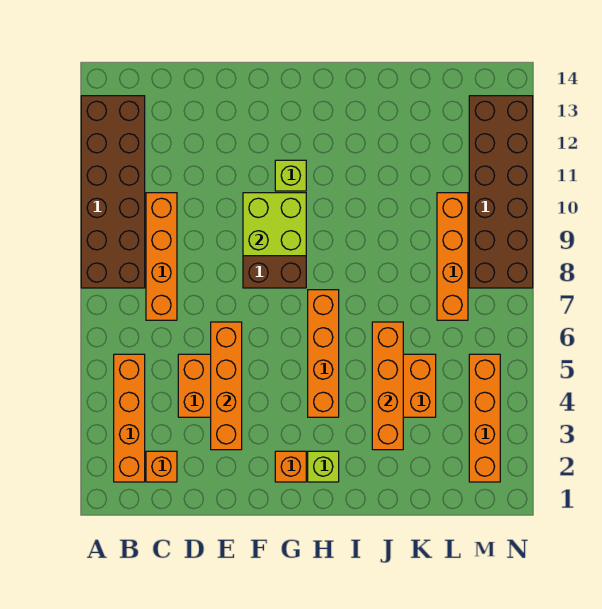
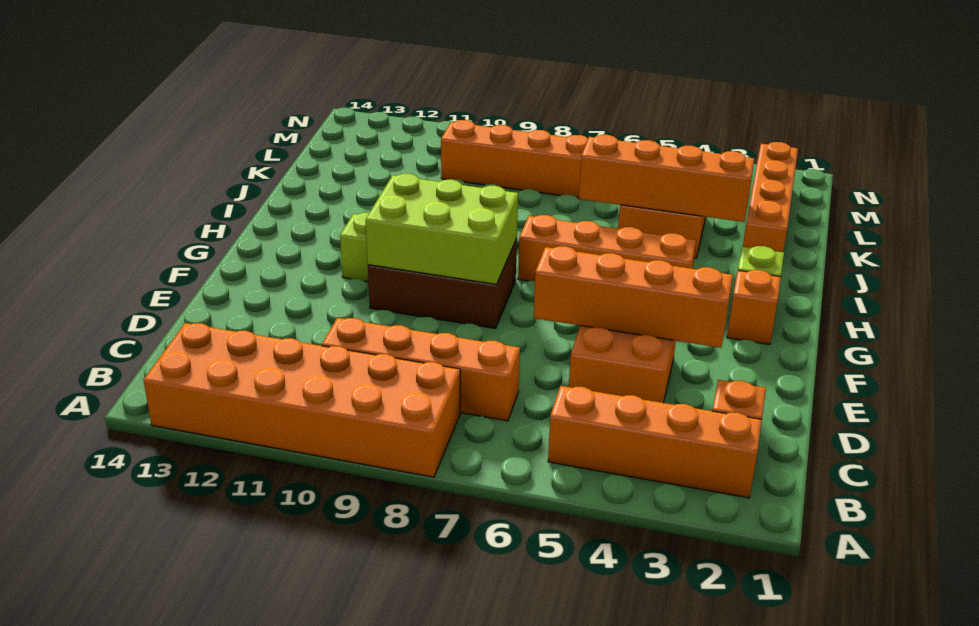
brown brick A8:B13 level 1 -> orange brick A8:B13 level 1
lime brick F9:G10 level 2 -> lime brick F8:G10 level 2
orange brick M2:M5 level 1 -> orange brick J2:M2 level 1
brown brick M8:N13 level 1 -> none

